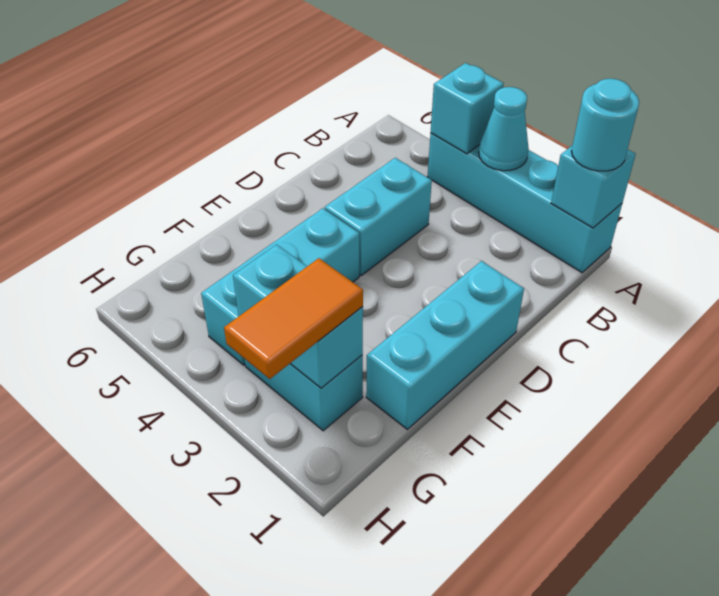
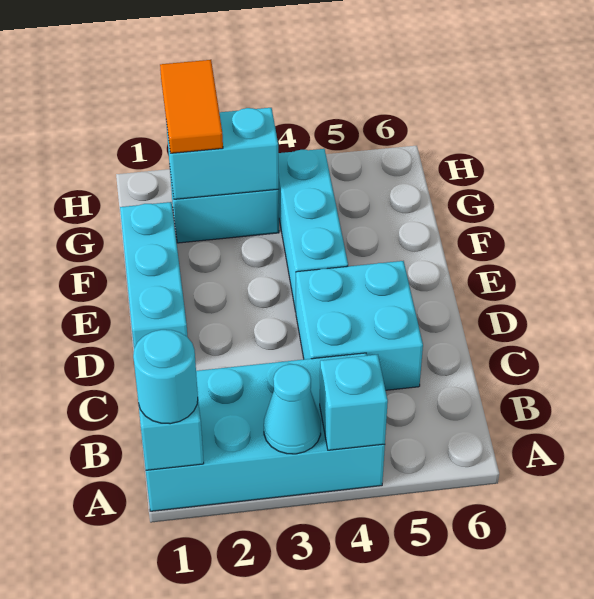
cyan brick A1:A4 level 1 -> cyan brick A1:B4 level 1
cyan brick C4:D4 level 1 -> cyan brick C4:D5 level 1

